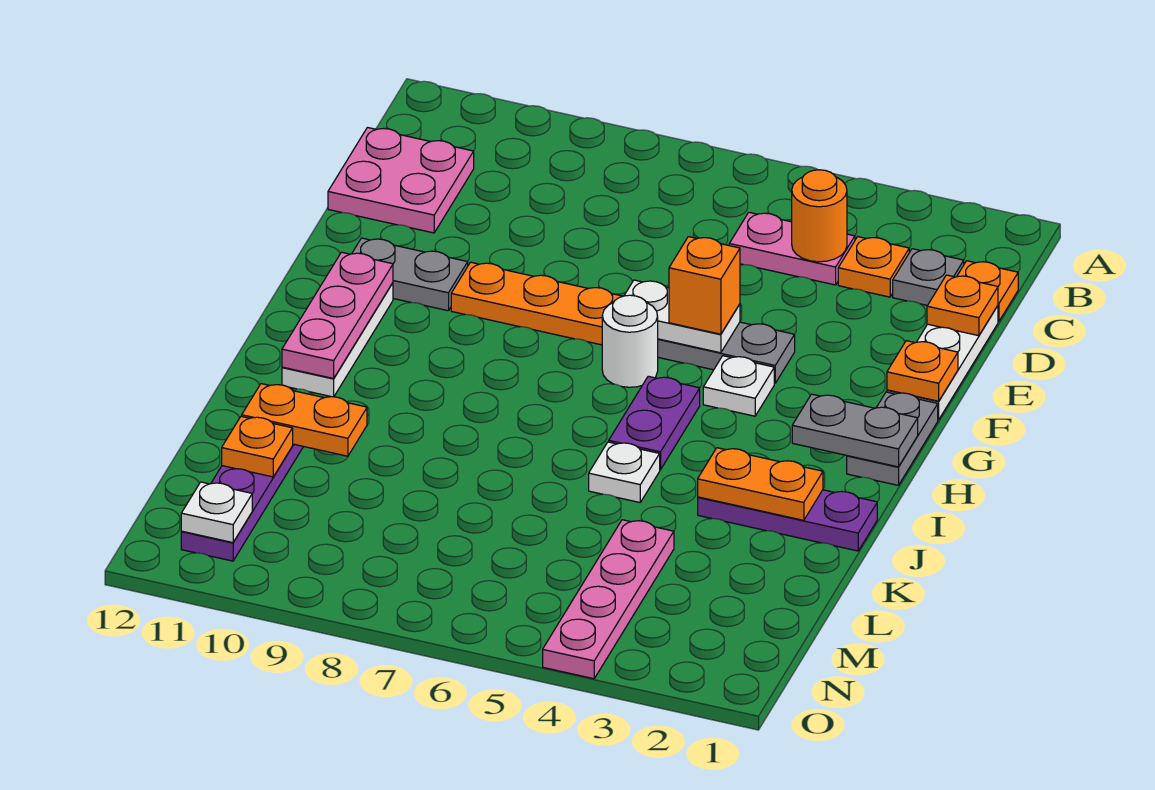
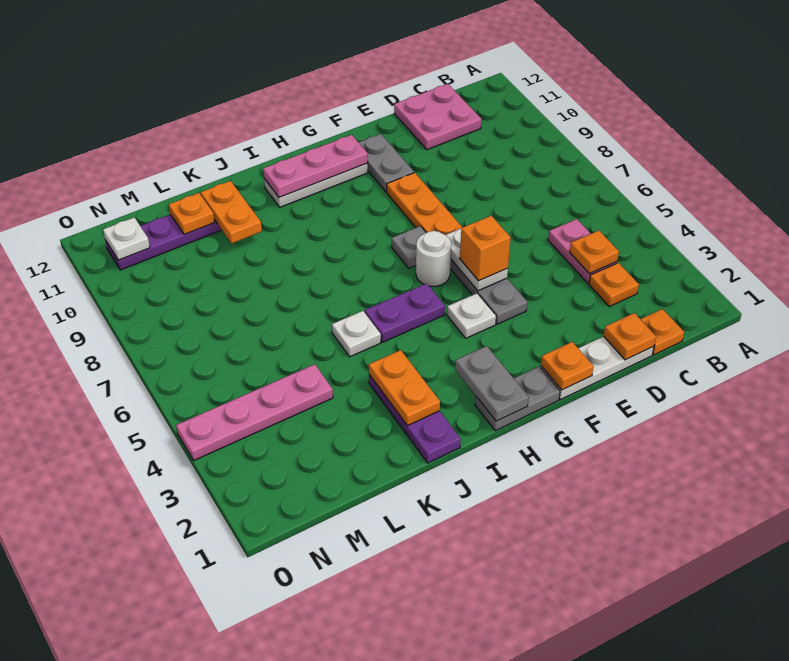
grey plate C2 level 1 -> grey plate G7 level 1
orange round brick C4 level 2 -> orange plate C4 level 2

